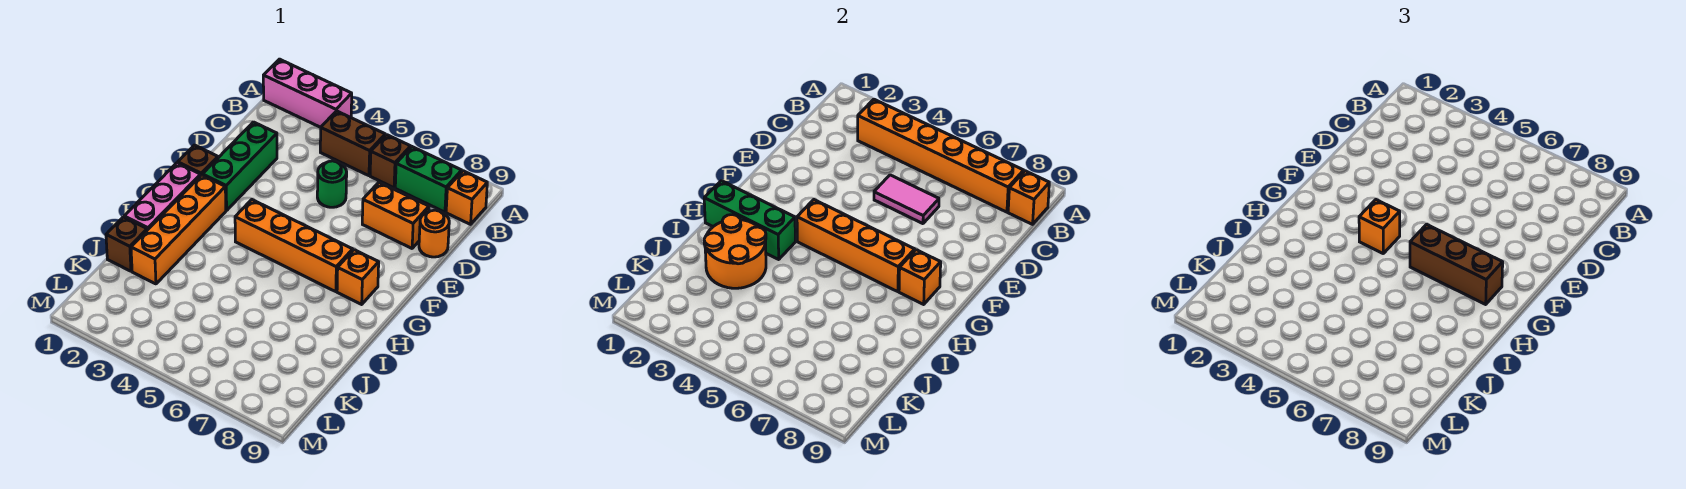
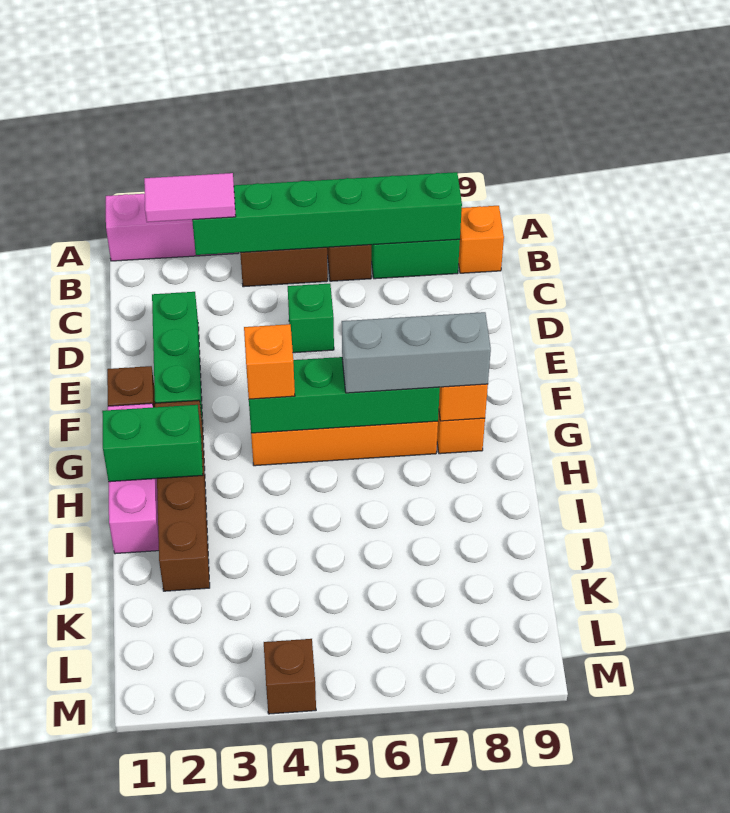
orange brick B3:B8 level 2 -> green brick B3:B8 level 2
orange brick B9 level 2 -> none
green round brick D5 level 1 -> green brick D5 level 1
pink tile D5:D6 level 2 -> pink tile B2:B3 level 3
orange brick D7:D8 level 1 -> none
orange round brick D9 level 1 -> none
orange brick G2:J2 level 1 -> brown brick G2:J2 level 1
orange brick G4:G7 level 2 -> green brick G4:G7 level 2
brown brick G6:G8 level 3 -> grey brick G6:G8 level 3
green brick H1:H3 level 2 -> green brick H1:H2 level 2
orange round brick I2:J3 level 2 -> none
brown brick J1 level 1 -> brown brick M4 level 1

